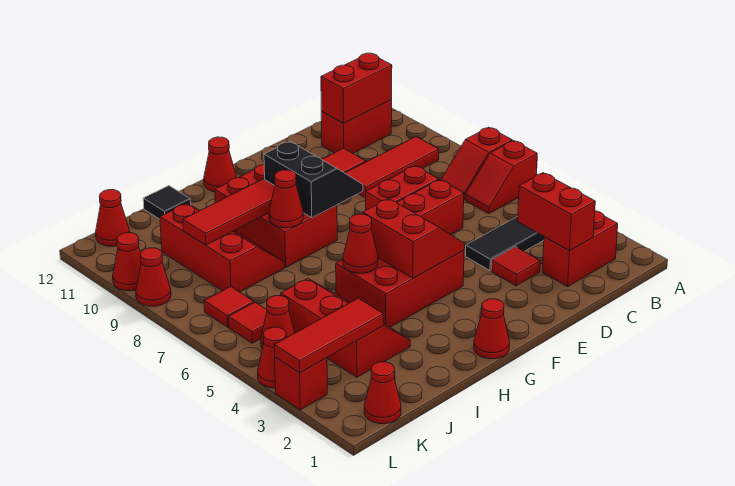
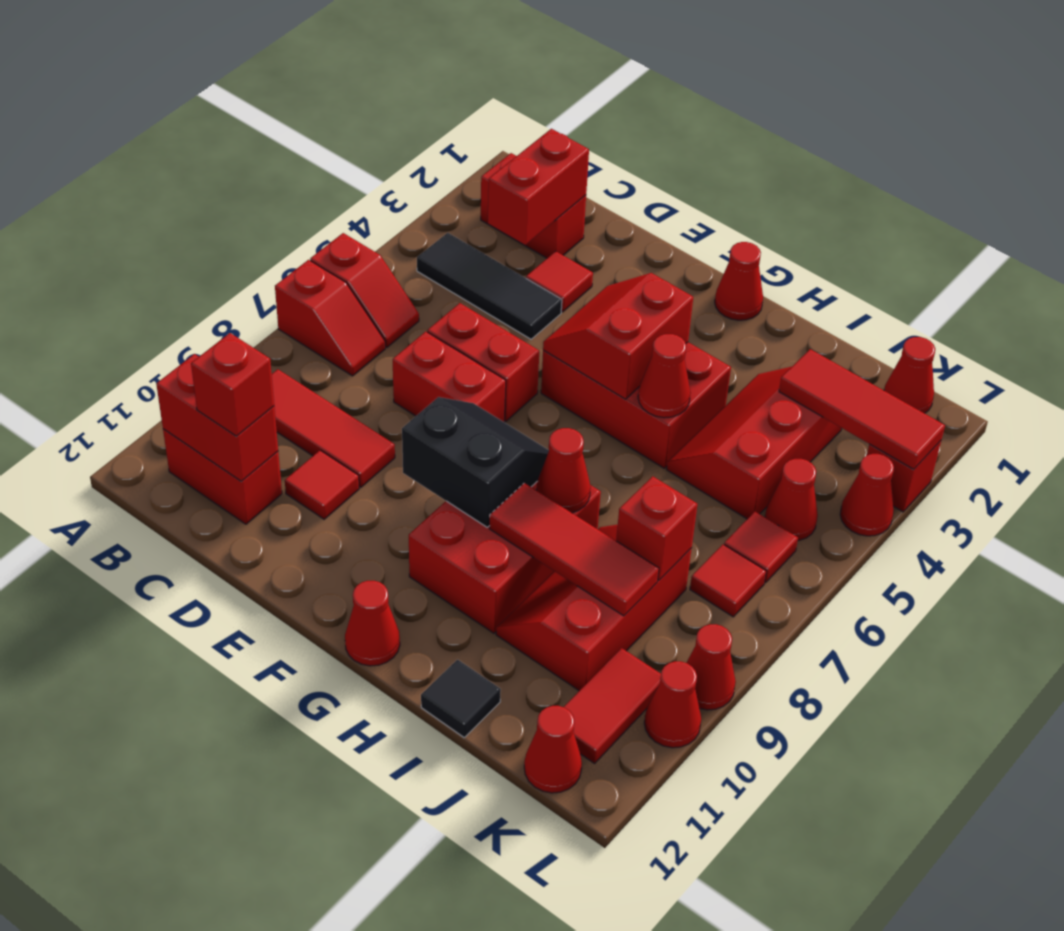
none -> red brick C11 level 3
black slope F8:G9 level 2 top G -> black slope F8:G9 level 2 top 9
none -> red brick J8 level 2
none -> red tile K10:K11 level 1

